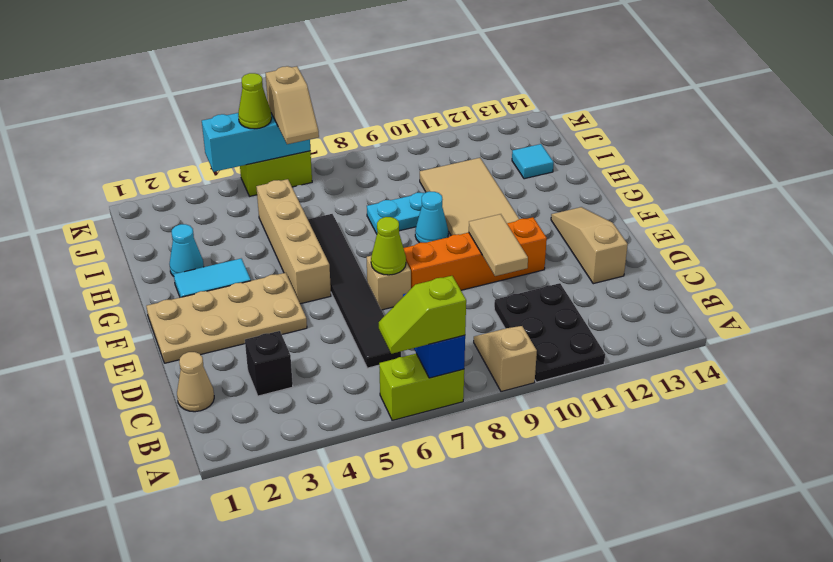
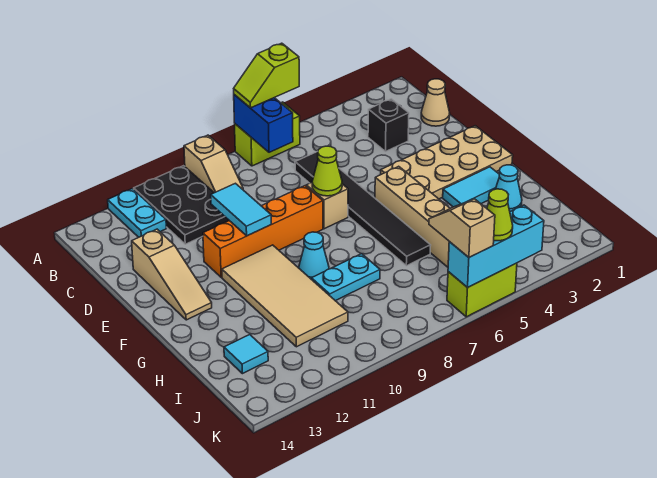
lime slope A6:A7 level 3 top 7 -> lime slope A6:A7 level 3 top 6
none -> cyan plate A12:B12 level 1
tan tile D10:E10 level 2 -> cyan tile D10:E10 level 2

